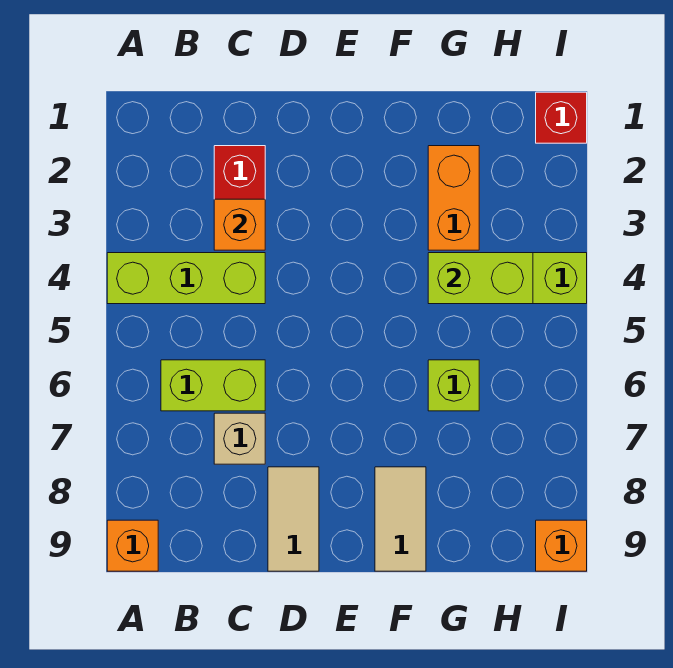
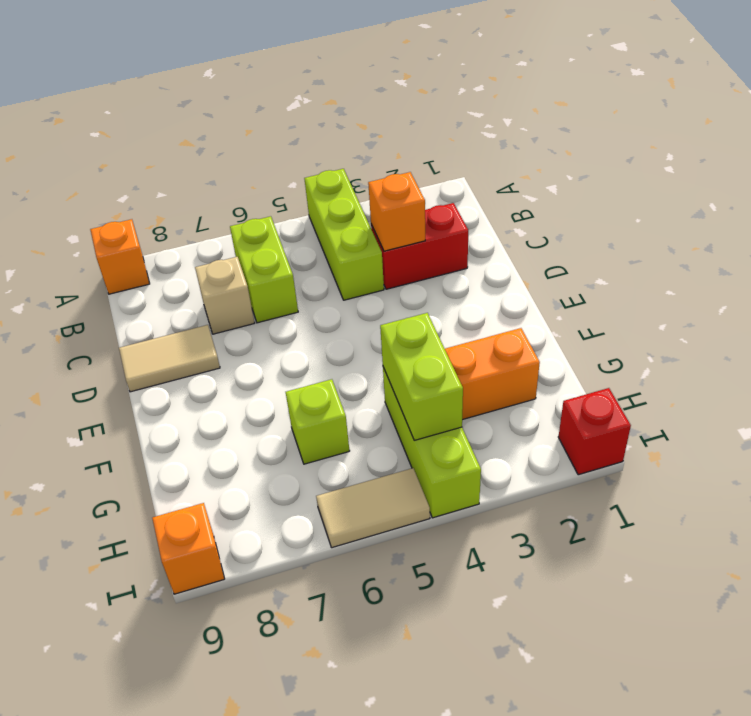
tan tile F8:F9 level 1 -> tan tile I5:I6 level 1

